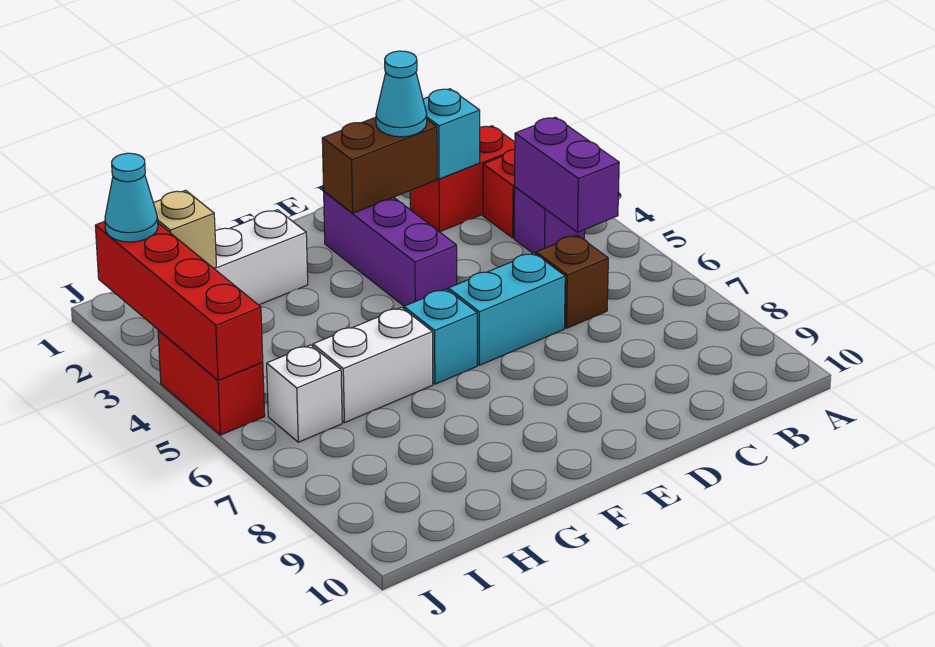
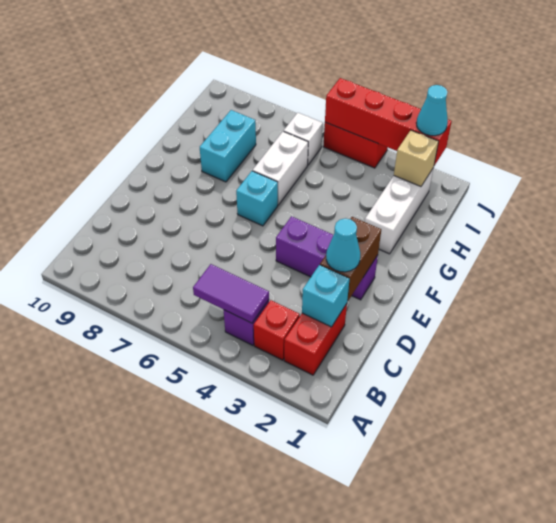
purple brick B4:B5 level 2 -> purple tile B4:B5 level 2
brown brick C6 level 1 -> none
cyan brick D6:E6 level 1 -> cyan brick G8:H8 level 1

